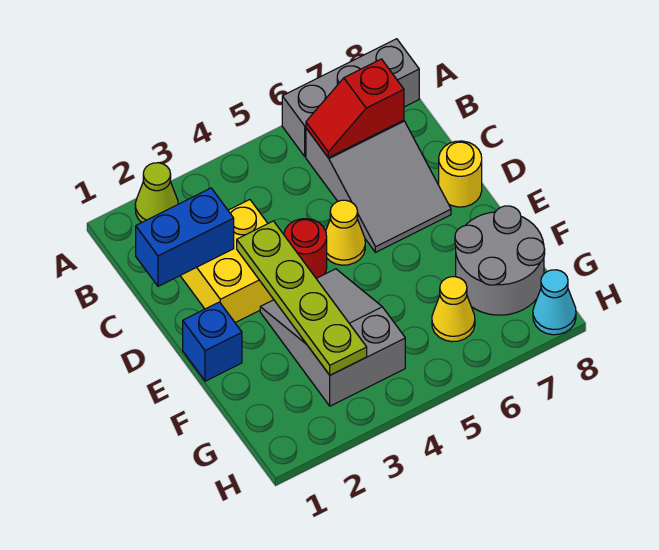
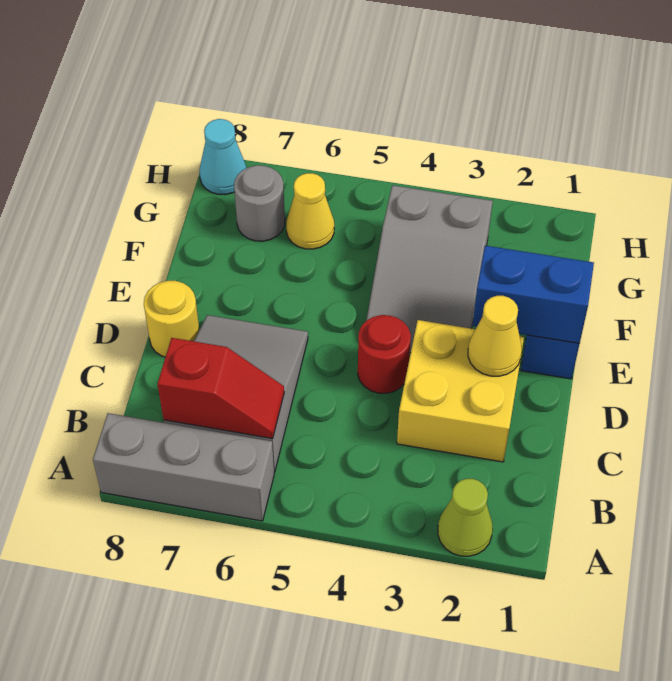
blue brick C1:C2 level 2 -> blue brick E1:E2 level 2
lime plate D3:G3 level 2 -> none
yellow cone D5 level 1 -> yellow cone D2 level 2
grey round brick F7:G8 level 1 -> grey round brick G7 level 1

